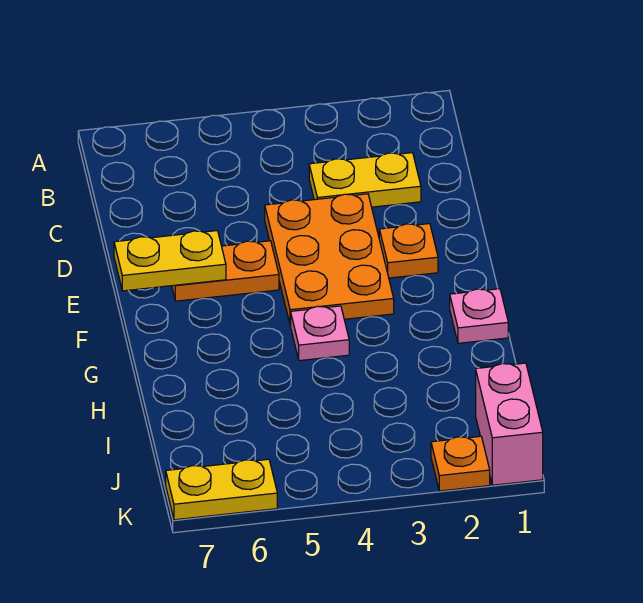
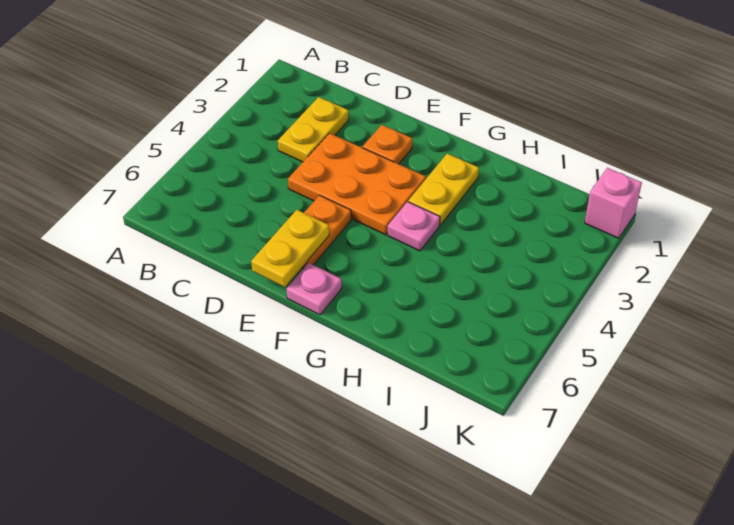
pink plate G1 level 1 -> pink plate F7 level 1
pink brick J1:K1 level 1 -> pink brick K1 level 1
orange plate K2 level 1 -> none
yellow plate K6:K7 level 1 -> yellow plate G2:G3 level 1

